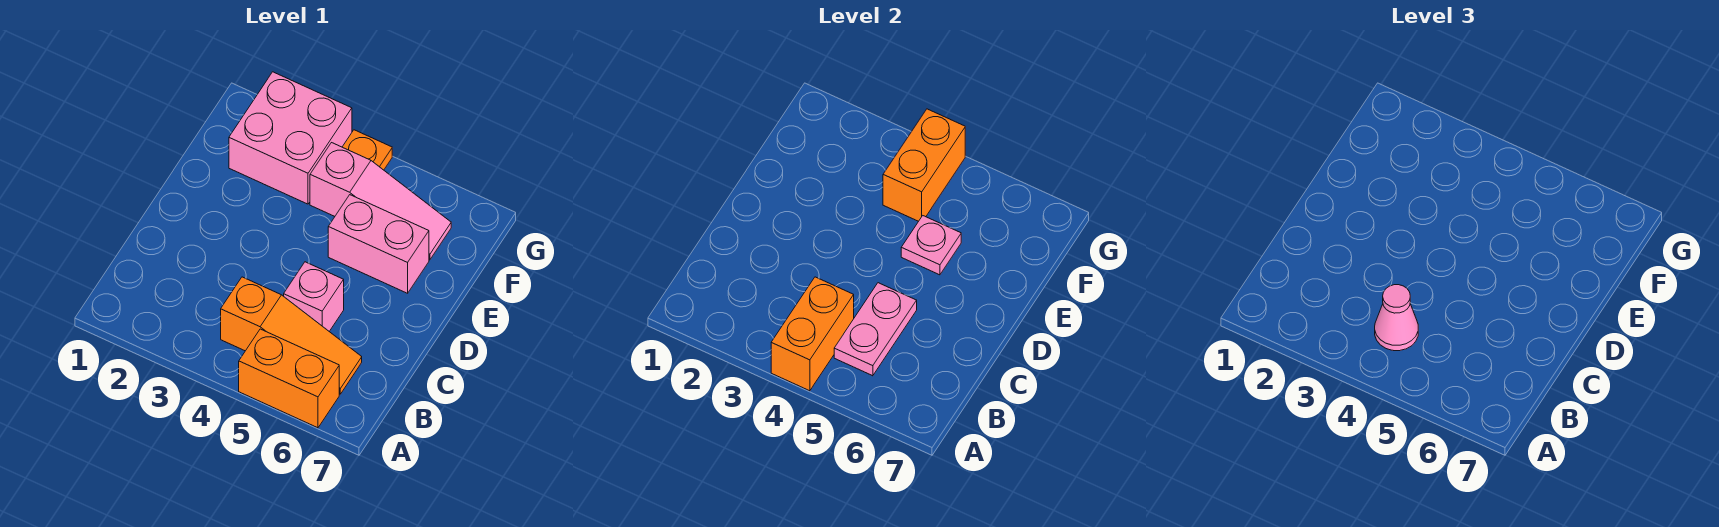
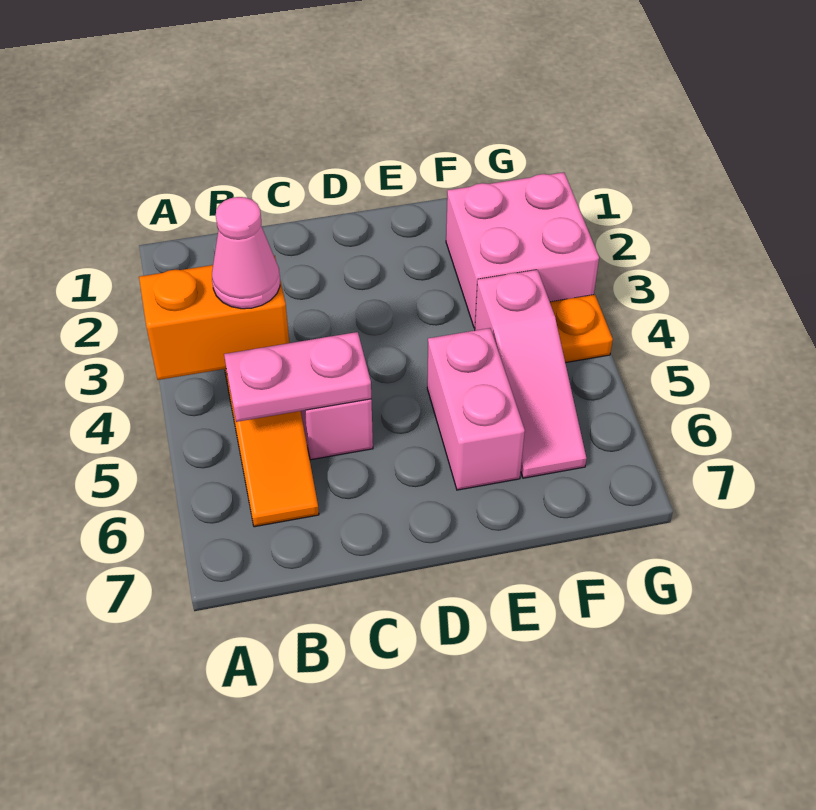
orange brick A5:A6 level 1 -> none
pink plate E5 level 2 -> none
orange brick F4:G4 level 2 -> none

